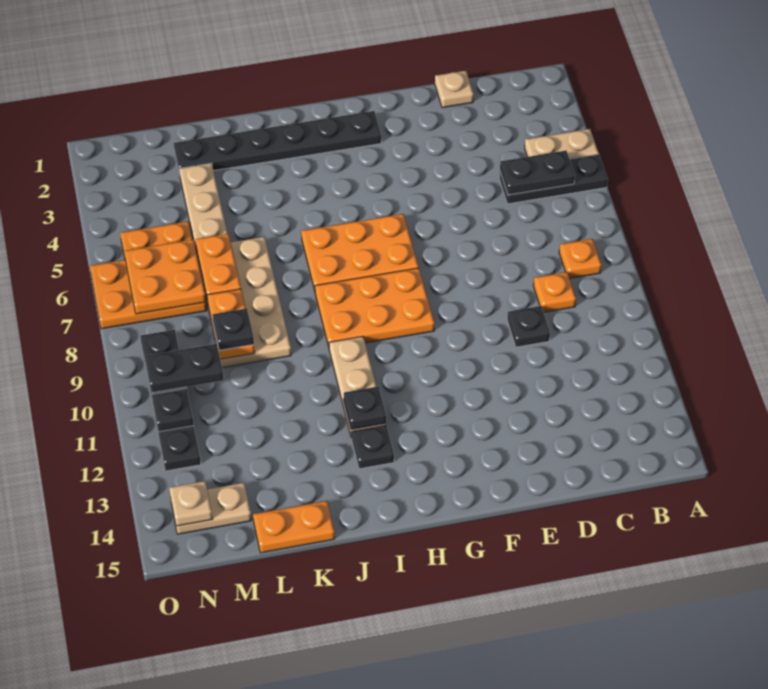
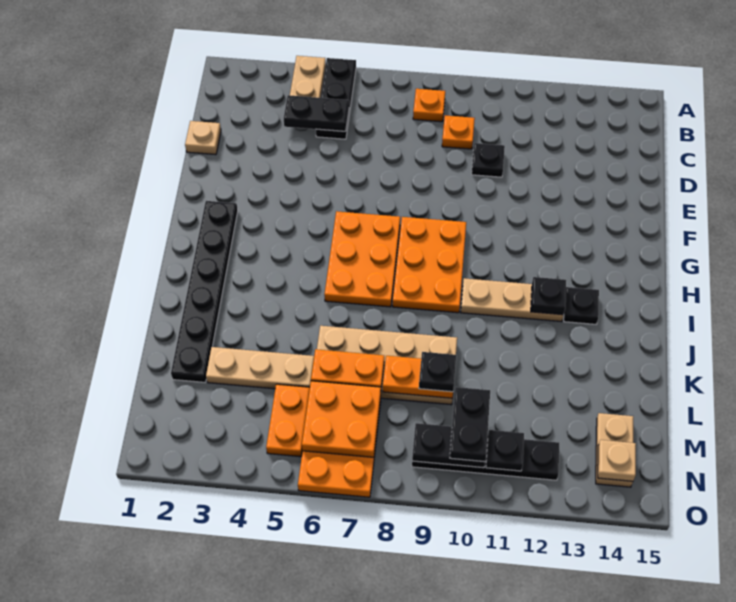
black plate B5:C5 level 2 -> black plate C4:C5 level 2
orange plate K15:L15 level 1 -> none

